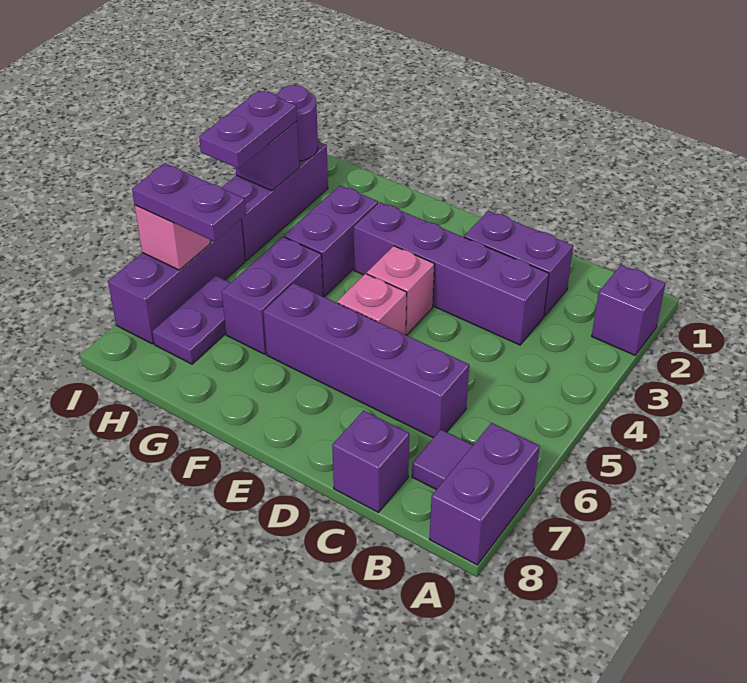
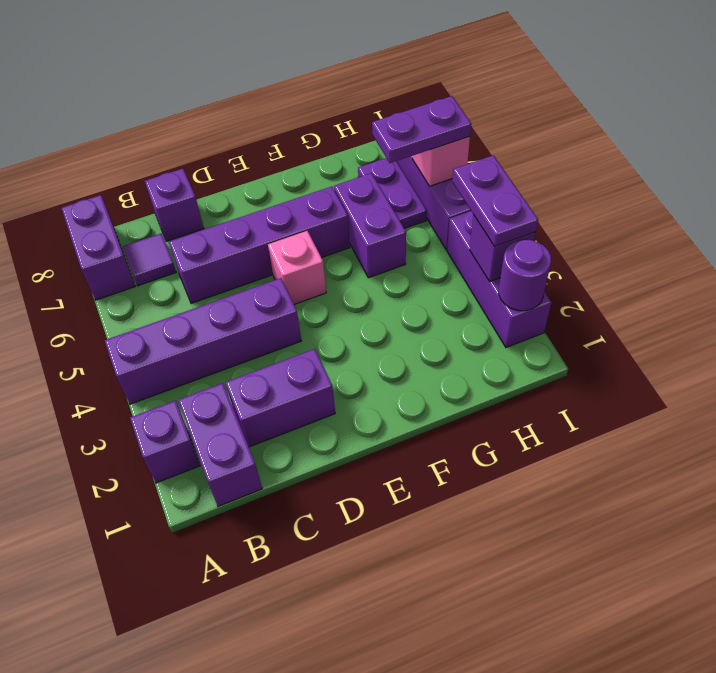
purple brick C3:F3 level 1 -> purple brick A4:D4 level 1
pink brick E4 level 1 -> none
purple brick G3:G4 level 1 -> purple brick B1:B2 level 1

